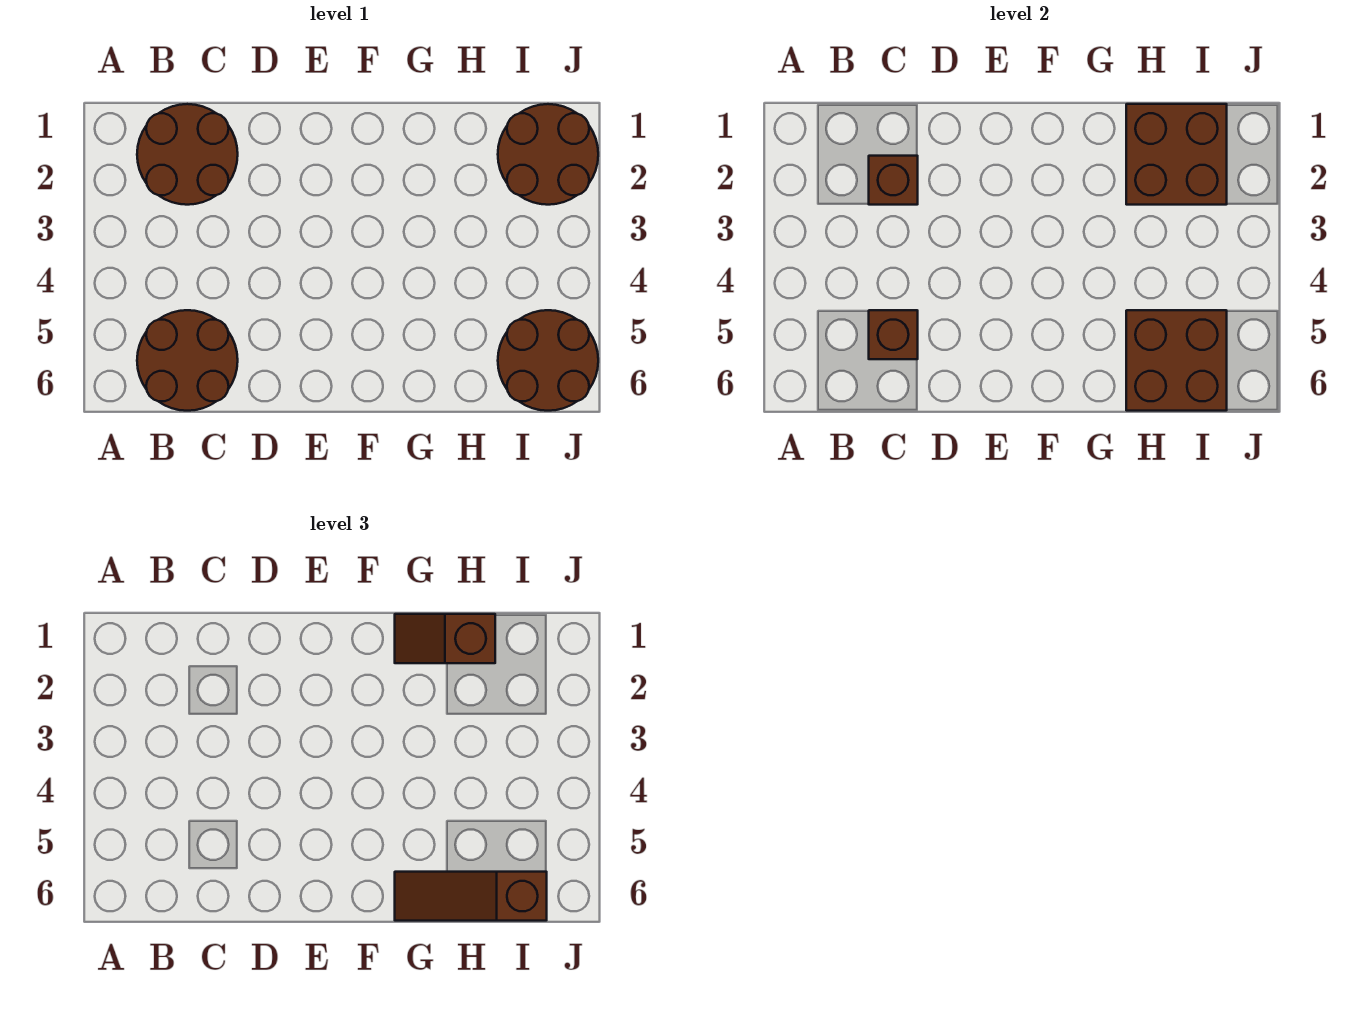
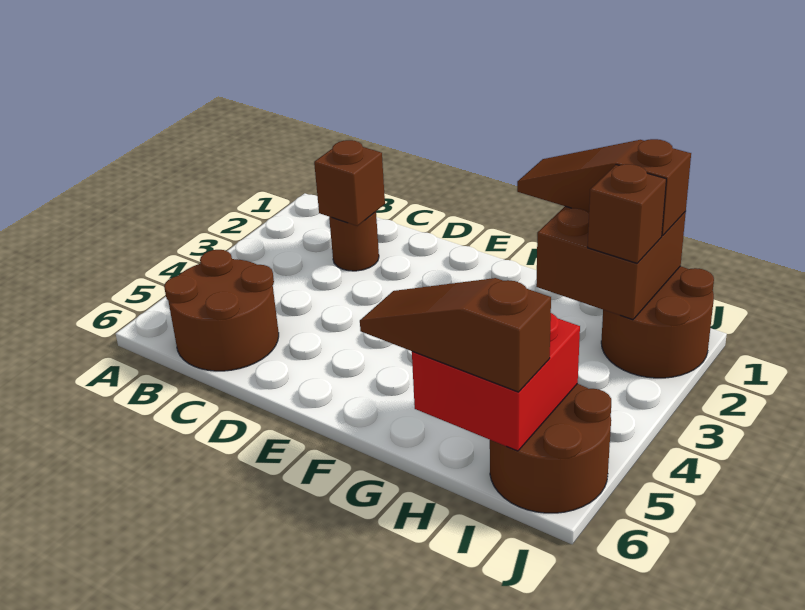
brown round brick B1:C2 level 1 -> brown round brick C2 level 1
brown brick C5 level 2 -> brown brick I2 level 3
brown slope G1:H1 level 3 top H -> brown slope G1:I1 level 3 top I
brown brick H5:I6 level 2 -> red brick H5:I6 level 2

